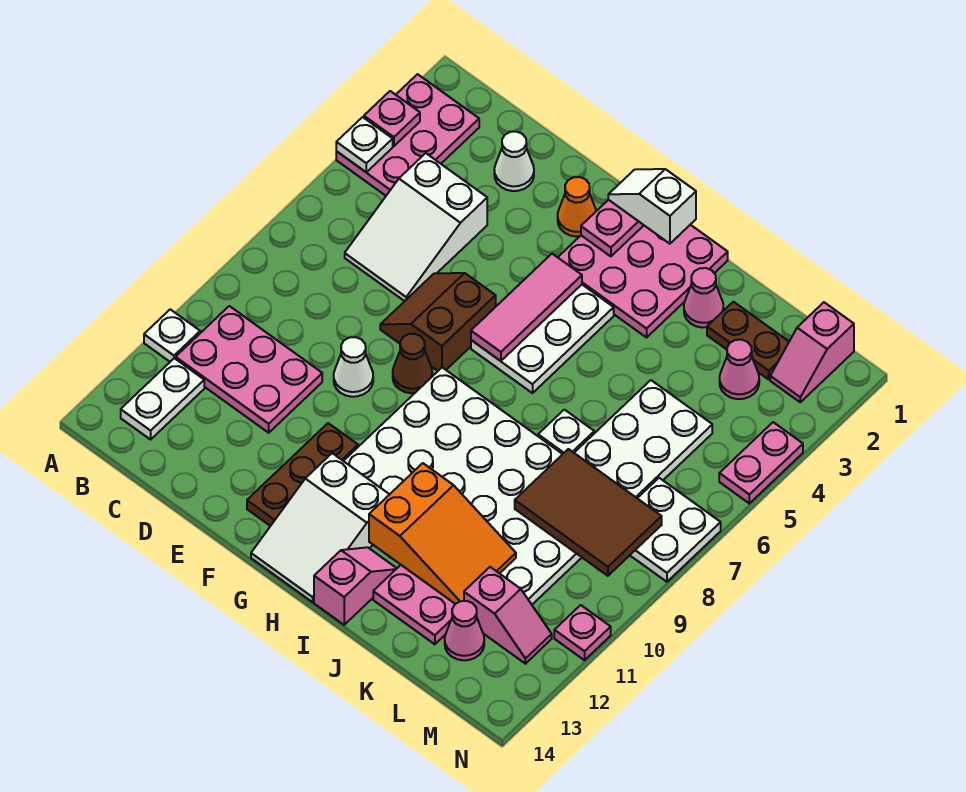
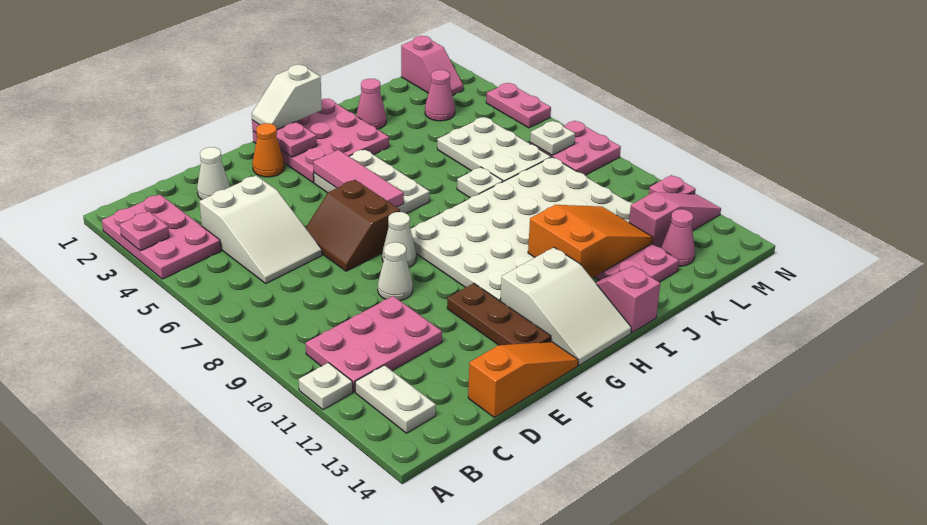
white plate A4 level 2 -> white plate M7 level 2
none -> orange slope D14:F14 level 1 top D
brown cone F8 level 1 -> white cone F8 level 1
brown plate K2:L2 level 1 -> none
brown tile K8:M9 level 2 -> none
pink slope L12:M12 level 1 top L -> pink slope L12:N12 level 1 top L
white plate M7:N8 level 1 -> pink plate M7:N8 level 1

